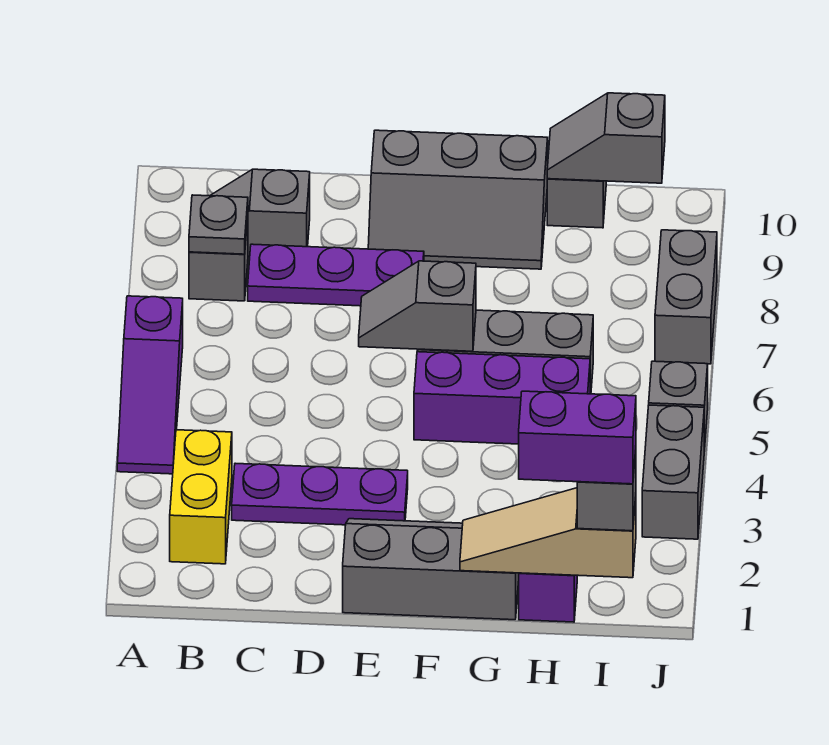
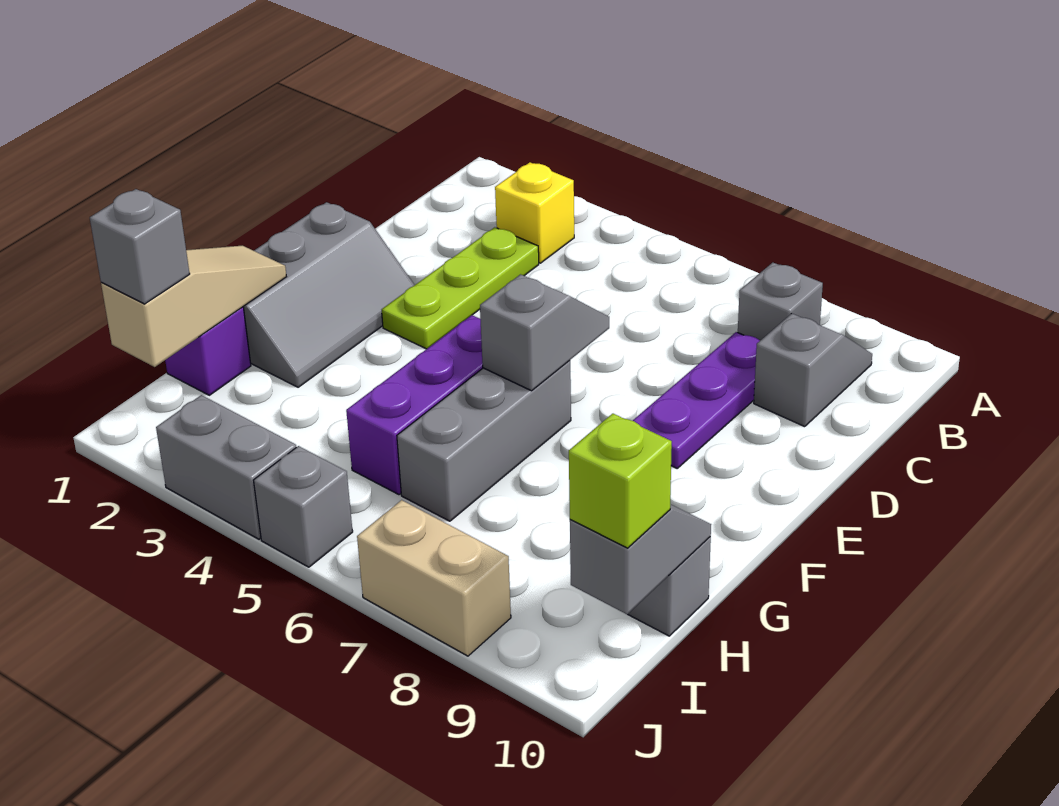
purple slope A4:A6 level 1 top 6 -> none
yellow brick B2:B3 level 1 -> yellow brick B3 level 1
grey plate B8 level 2 -> none
purple plate C3:E3 level 1 -> lime plate C3:E3 level 1
grey slope E9:G10 level 1 top 10 -> none
purple brick H1:I1 level 4 -> none
none -> lime brick I10 level 3
grey brick J7:J8 level 1 -> tan brick J7:J8 level 1

